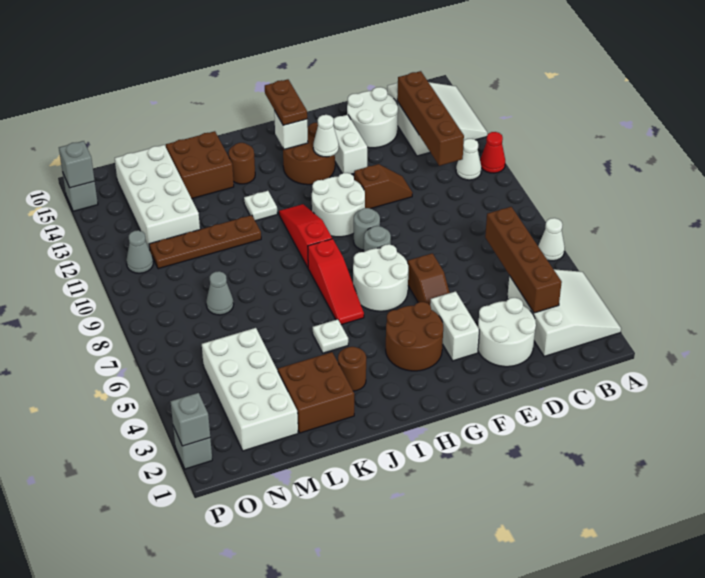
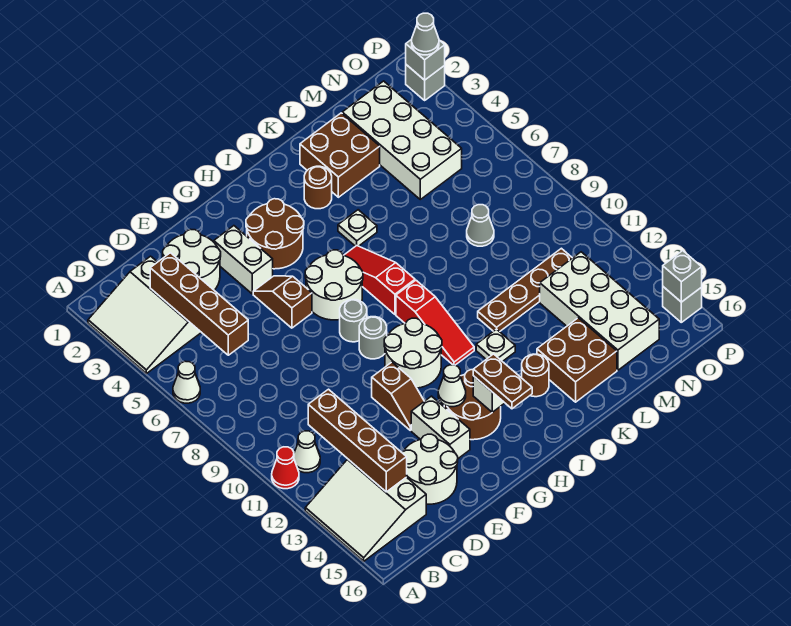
brown slope E11:F11 level 1 top F -> brown slope F11:F12 level 1 top 11
grey cone O11 level 1 -> grey cone P2 level 3

